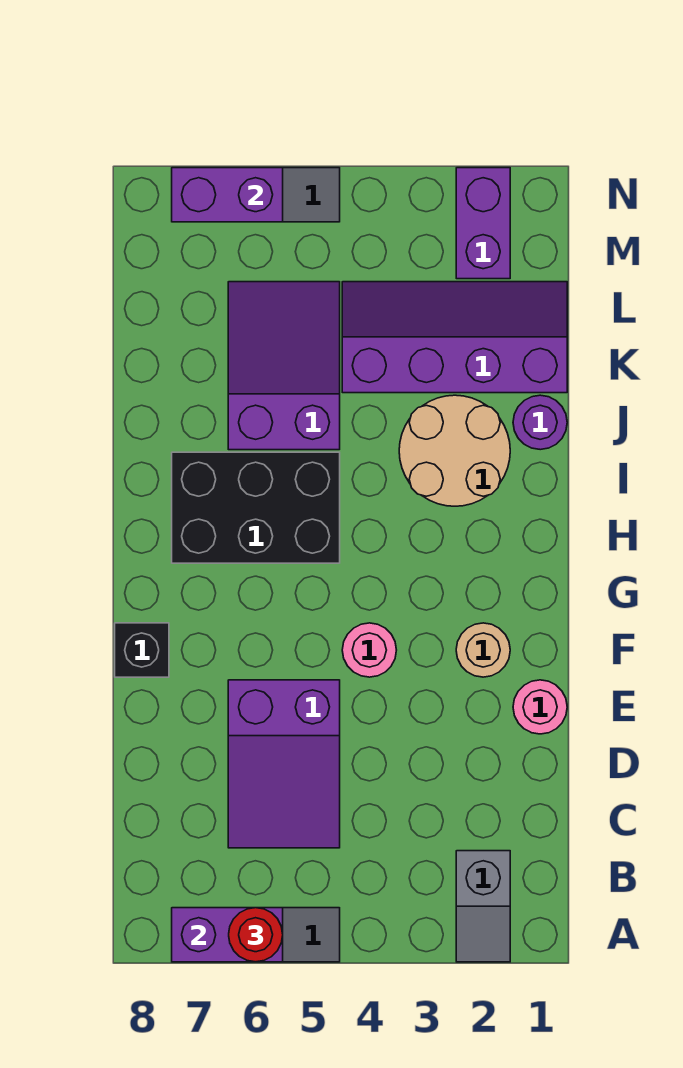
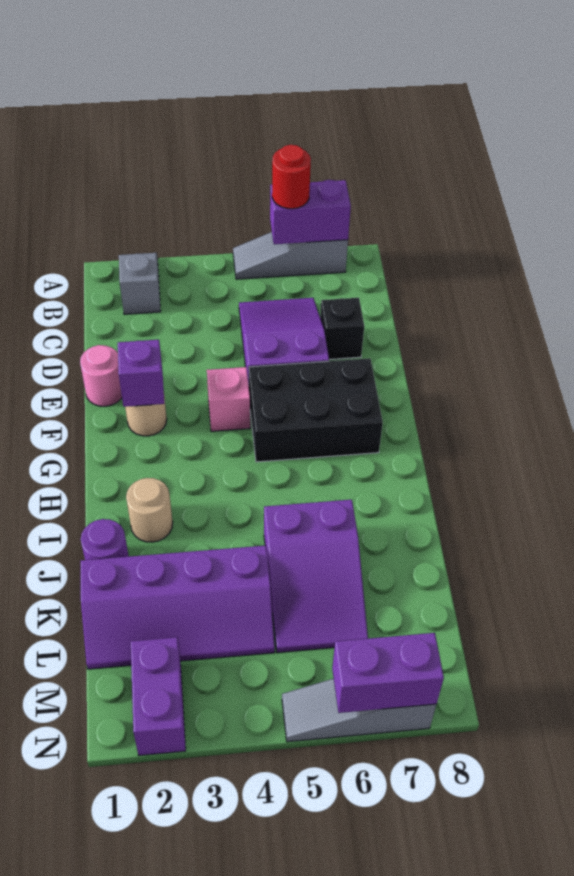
none -> purple brick F2 level 2
pink round brick F4 level 1 -> pink brick F4 level 1
black brick F8 level 1 -> black brick D7 level 1
black brick H5:I7 level 1 -> black brick F5:G7 level 1
tan round brick I2:J3 level 1 -> tan round brick I2 level 1

